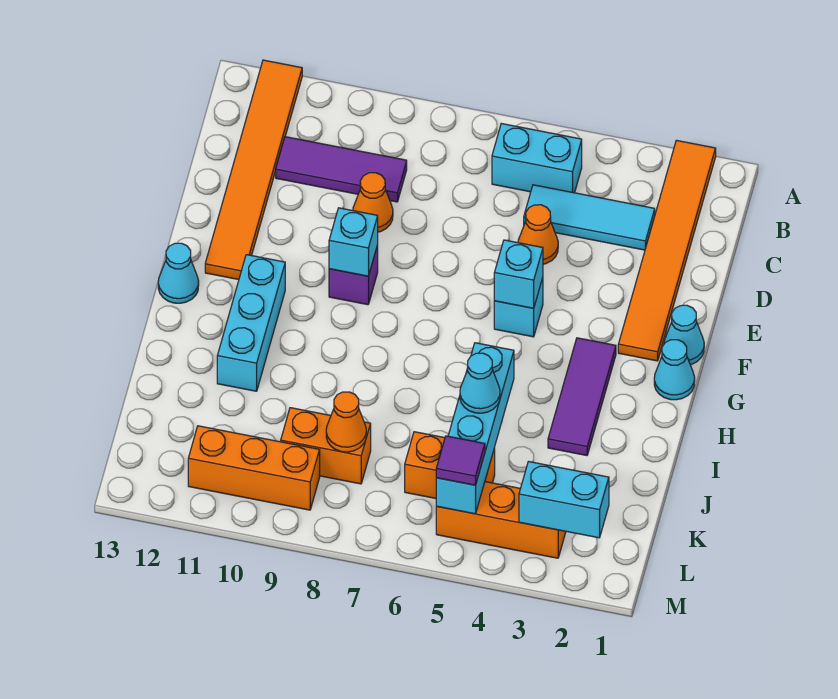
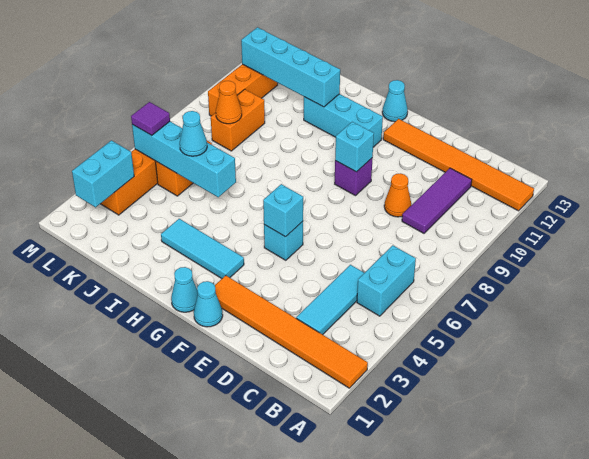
orange cone D5 level 1 -> none
purple tile G3:I3 level 1 -> cyan tile G3:I3 level 1
none -> cyan brick I11:L11 level 2

